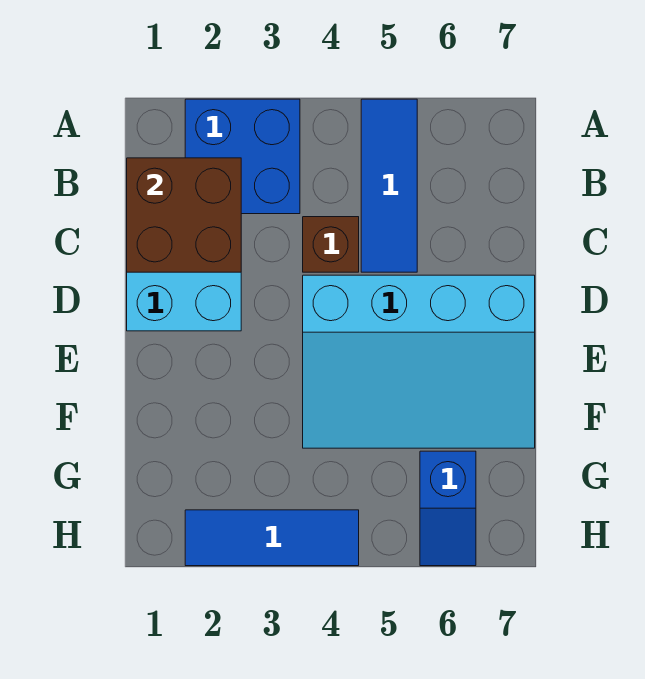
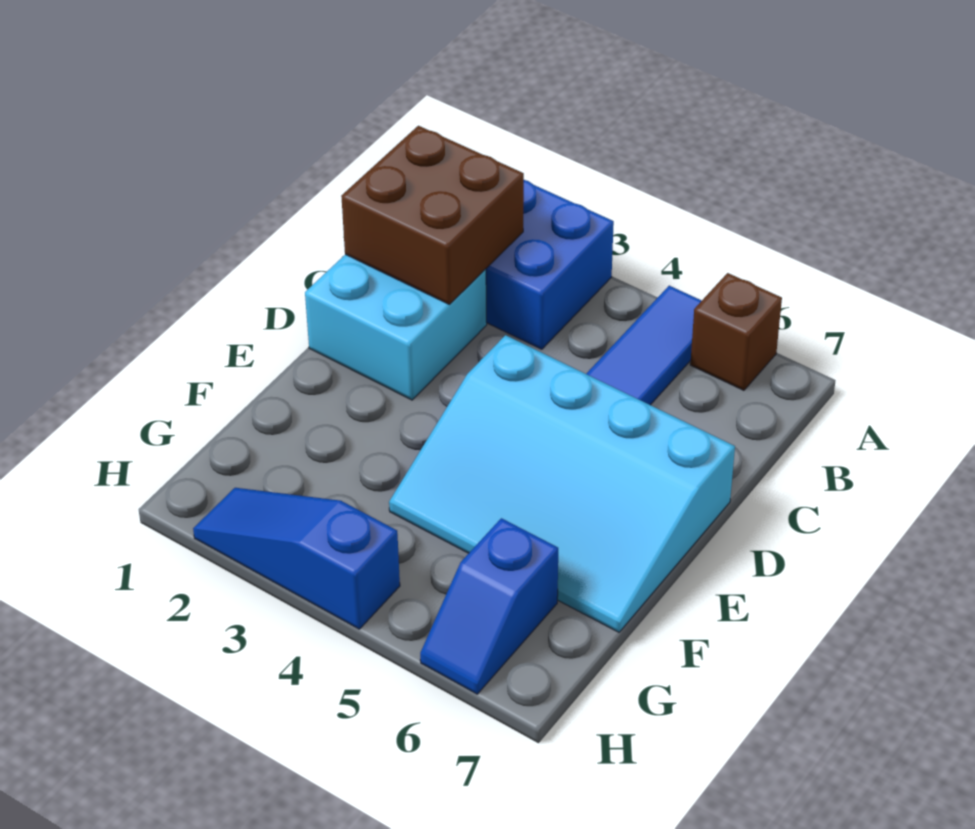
brown brick C4 level 1 -> brown brick A6 level 1
blue tile H2:H4 level 1 -> blue slope H2:H4 level 1 top 4

